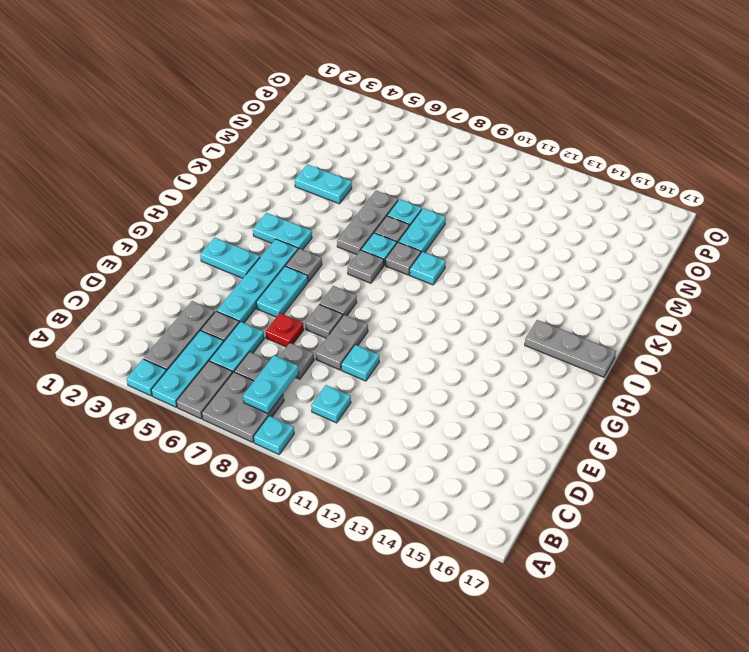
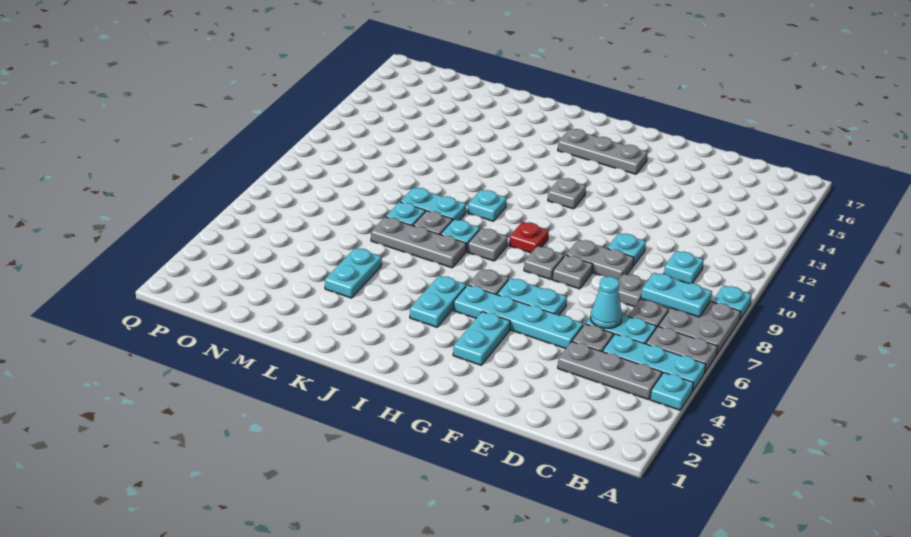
none -> cyan cone D6 level 2
red plate E7 level 1 -> red plate H9 level 1
grey plate I15:I17 level 1 -> grey plate G15:I15 level 1
grey plate J9 level 1 -> grey plate H12 level 1

